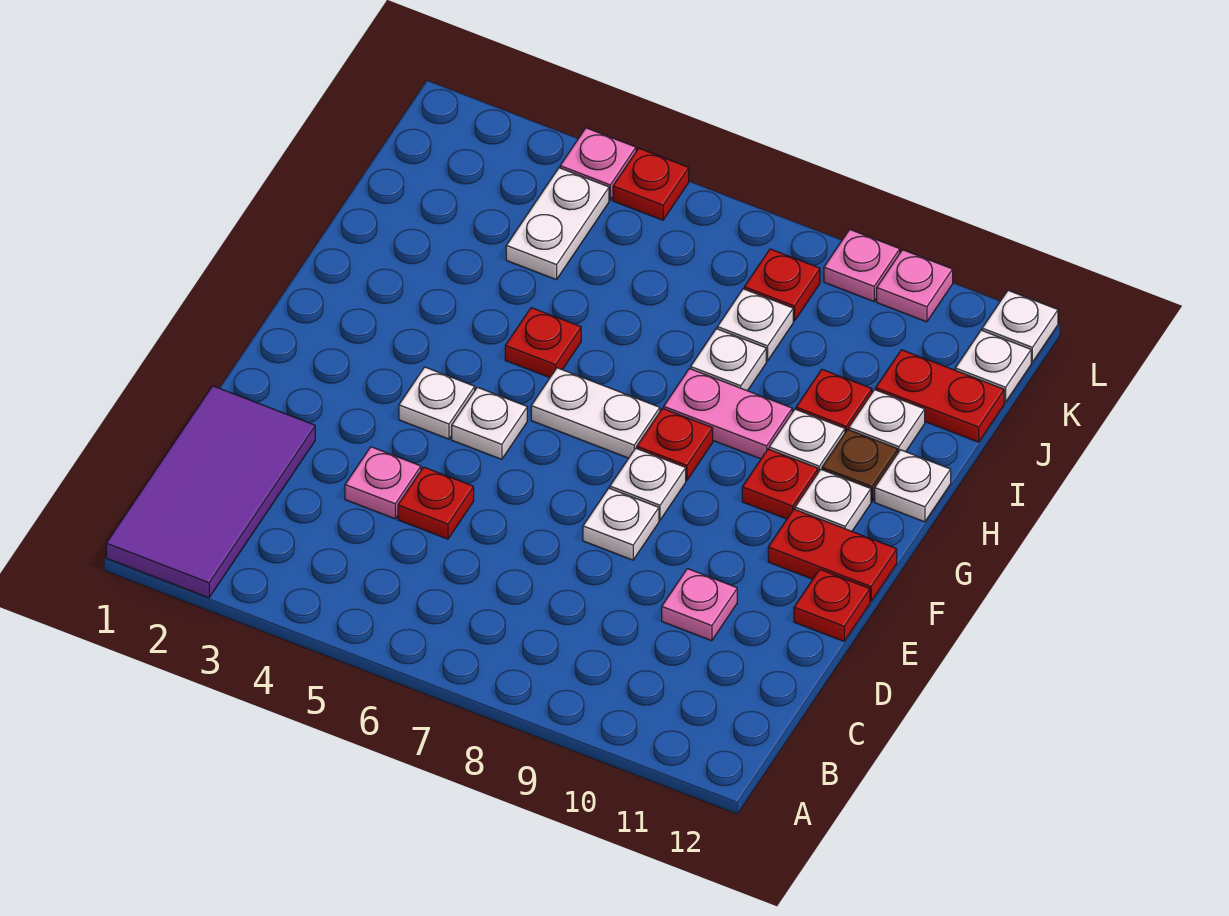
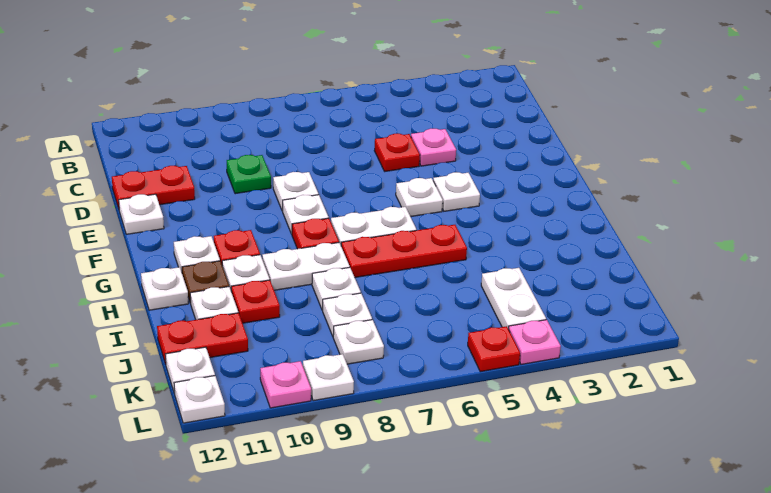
purple tile A1:D2 level 1 -> none
none -> green plate D9 level 1
pink plate D10 level 1 -> none
red plate E12 level 1 -> white plate E12 level 1
red plate F11:F12 level 1 -> red plate D11:D12 level 1
red plate H5 level 1 -> red plate H5:H7 level 1
pink plate H8:H9 level 1 -> white plate H8:H9 level 1
red plate K8 level 1 -> white plate K8 level 1
pink plate L9 level 1 -> white plate L9 level 1

